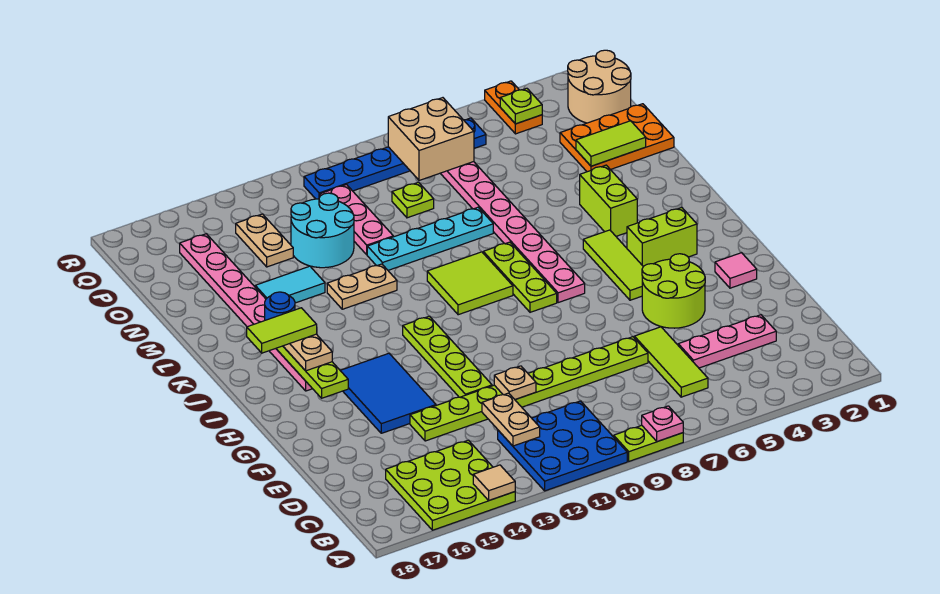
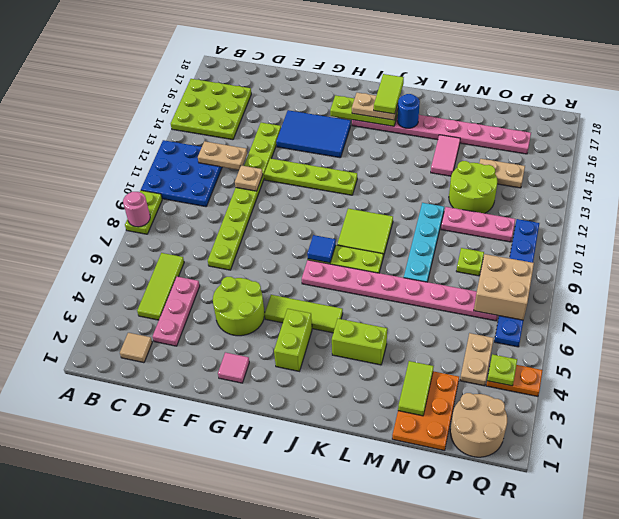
pink plate A8 level 2 -> pink round brick A8 level 2
tan tile A14 level 2 -> tan tile C2 level 1
lime tile C6:E6 level 1 -> lime tile C4:C6 level 1
none -> blue tile I8 level 2
tan plate L12:L13 level 1 -> tan plate P4:P5 level 1
cyan tile M14:M15 level 1 -> pink tile M14:M15 level 1
cyan round brick N12:O13 level 1 -> lime round brick N12:O13 level 1

